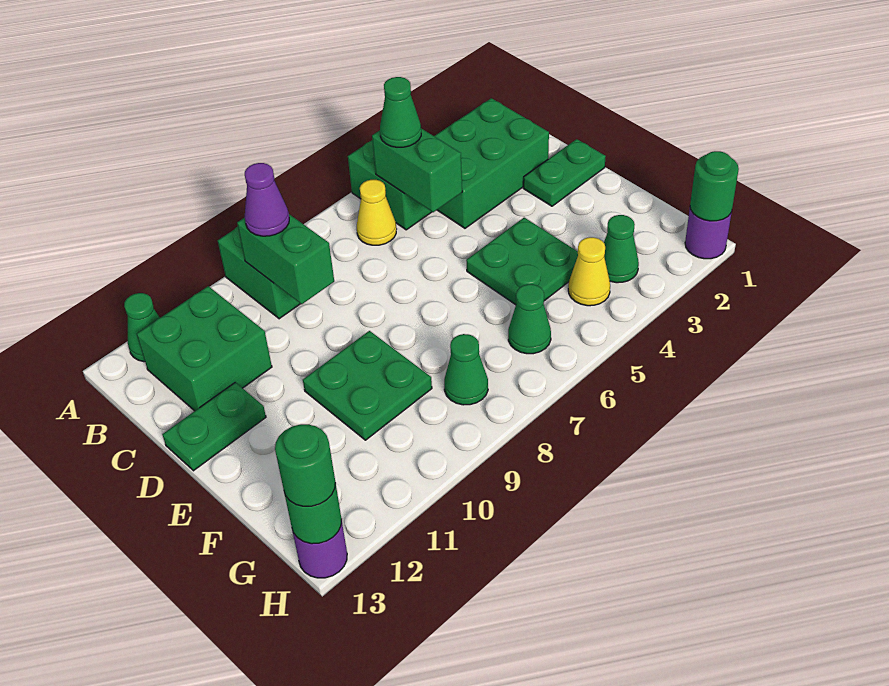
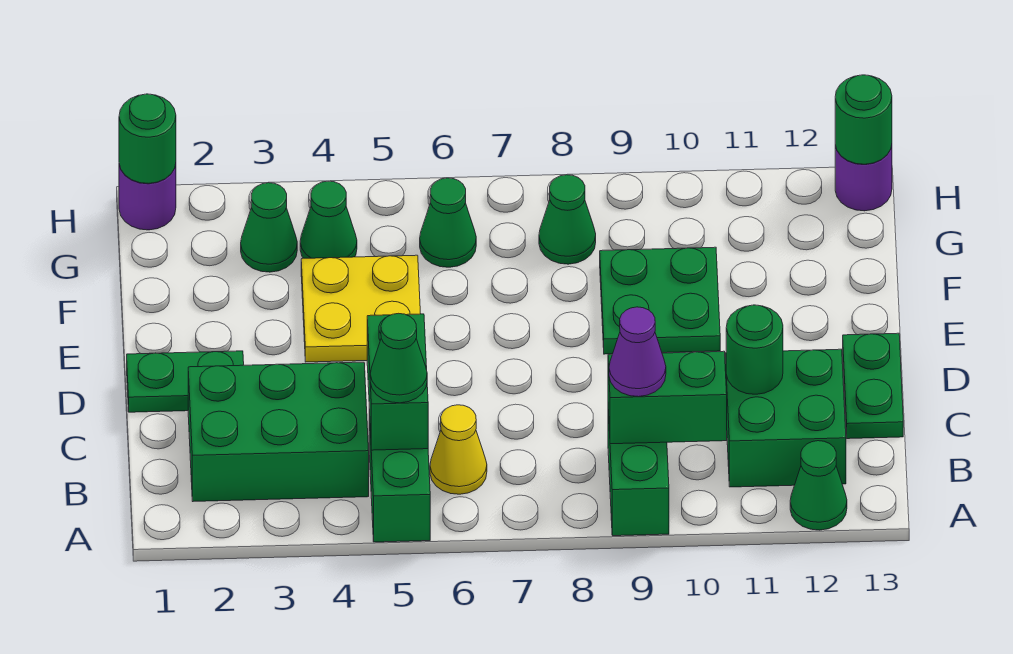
green brick B9:C9 level 2 -> green brick B9:B10 level 2
green plate D12:D13 level 1 -> green plate C13:D13 level 1
green plate E4:F5 level 1 -> yellow plate E4:F5 level 1
yellow cone G4 level 1 -> green cone G4 level 1
green round brick H13 level 3 -> green round brick C11 level 2

